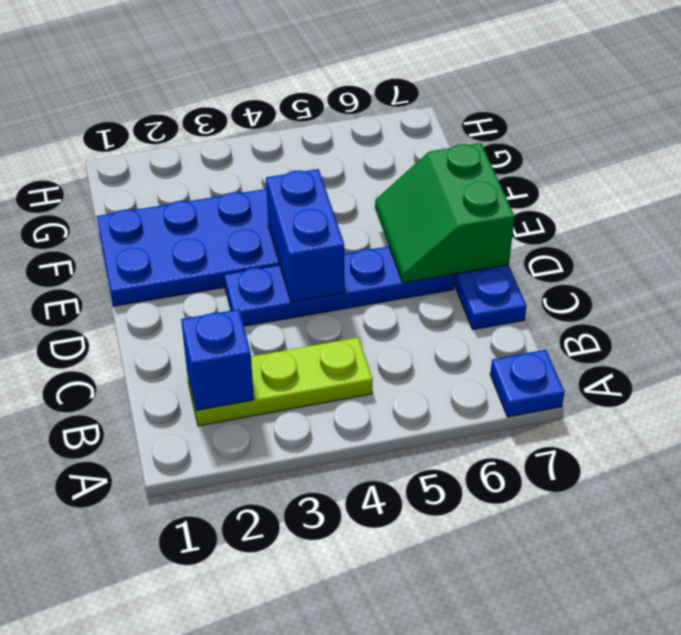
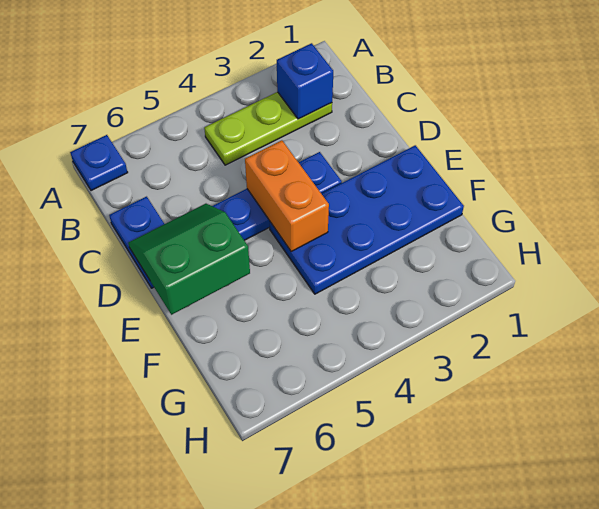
blue brick D4:E4 level 2 -> orange brick D4:E4 level 2
green slope D6:E7 level 2 top 7 -> green slope D6:E7 level 2 top E

